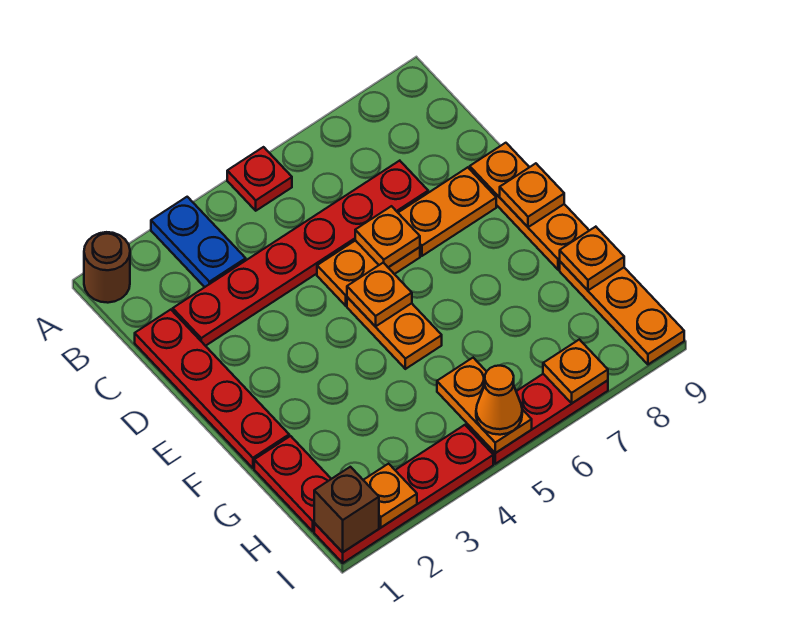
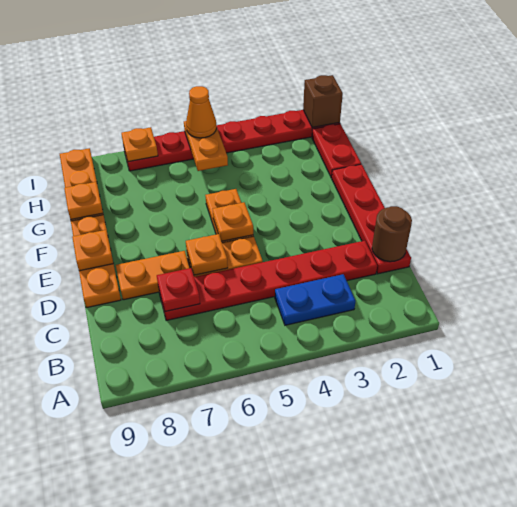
brown round brick A1 level 1 -> brown round brick C1 level 2
blue plate A3:B3 level 1 -> blue plate B3:B4 level 1
red plate A5 level 1 -> red plate C7 level 2
orange plate I2 level 2 -> none

